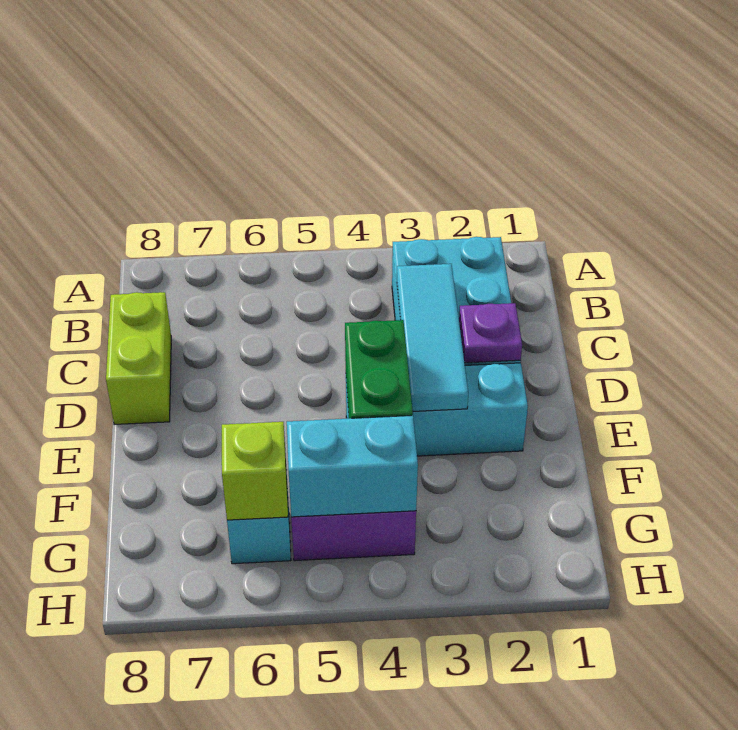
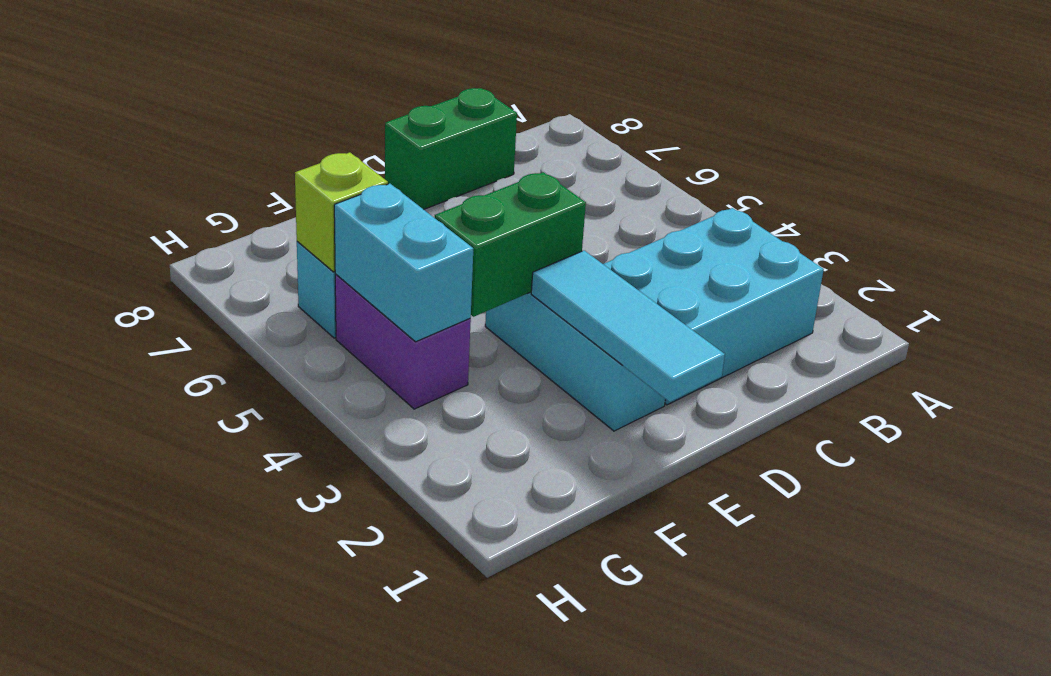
cyan tile C3:E3 level 2 -> cyan tile E1:E3 level 2
lime brick C8:D8 level 1 -> green brick C8:D8 level 1
purple plate D2 level 2 -> none

